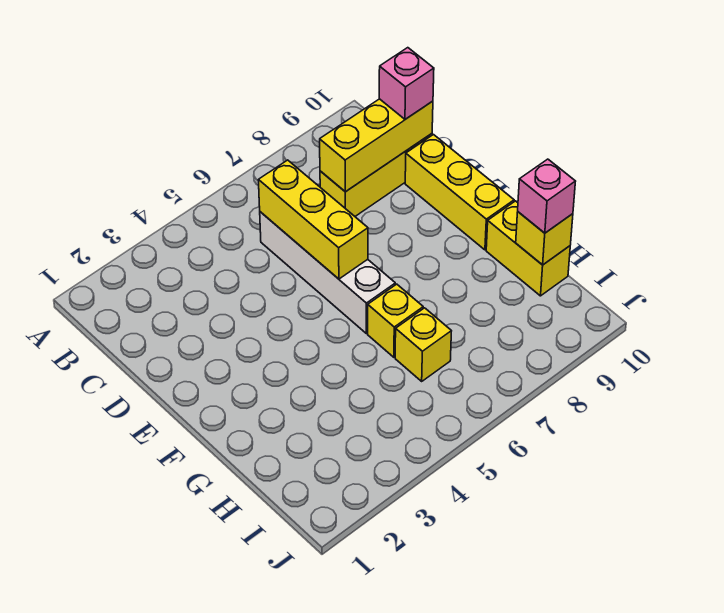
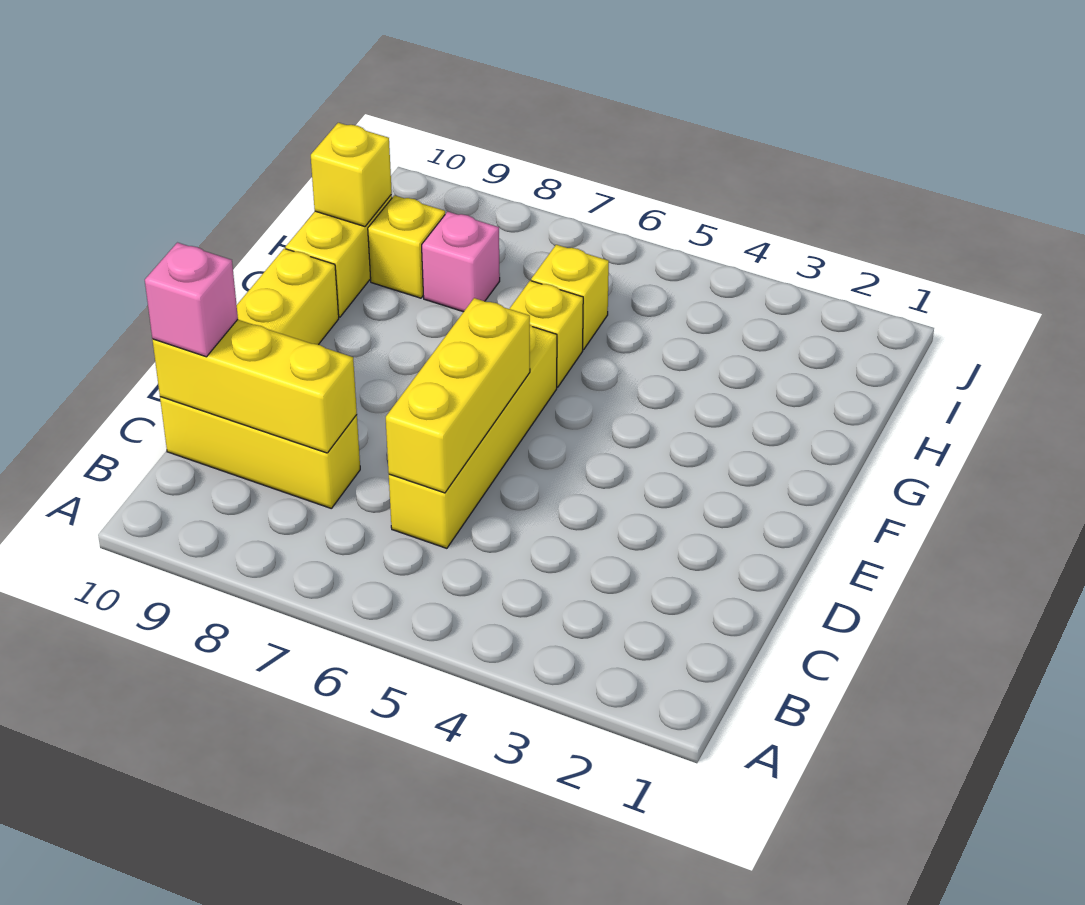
white brick C6:F6 level 1 -> yellow brick C6:F6 level 1
none -> yellow brick H9 level 1
pink brick H10 level 3 -> pink brick H8 level 1

